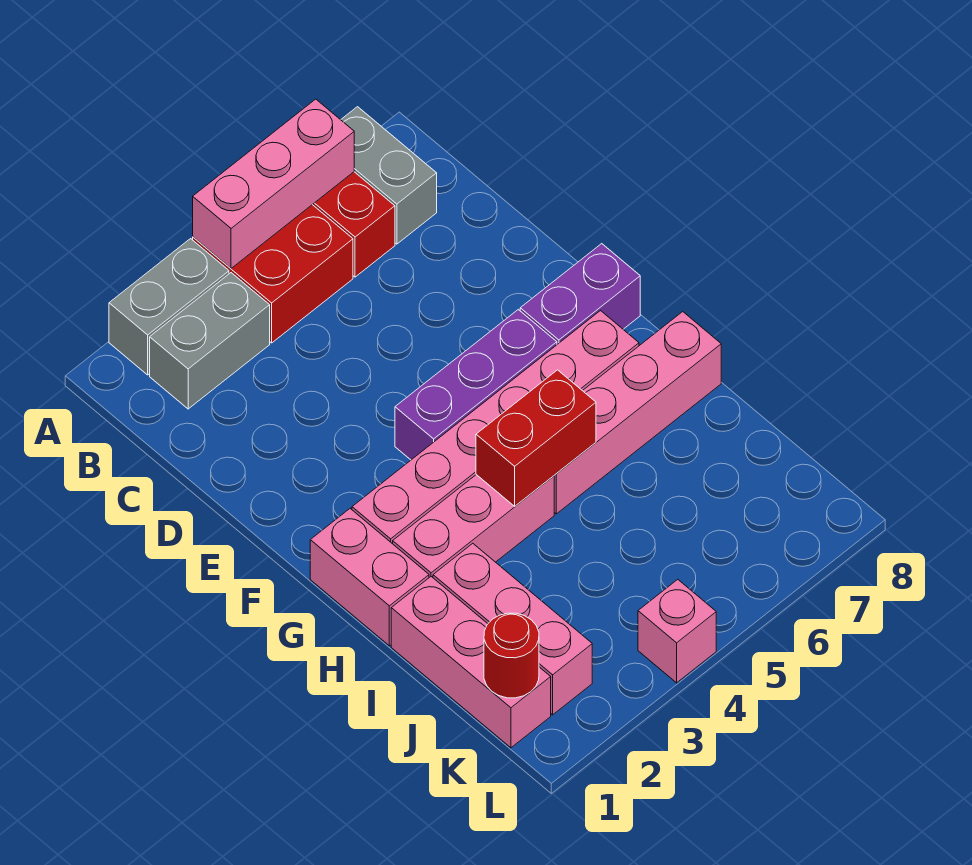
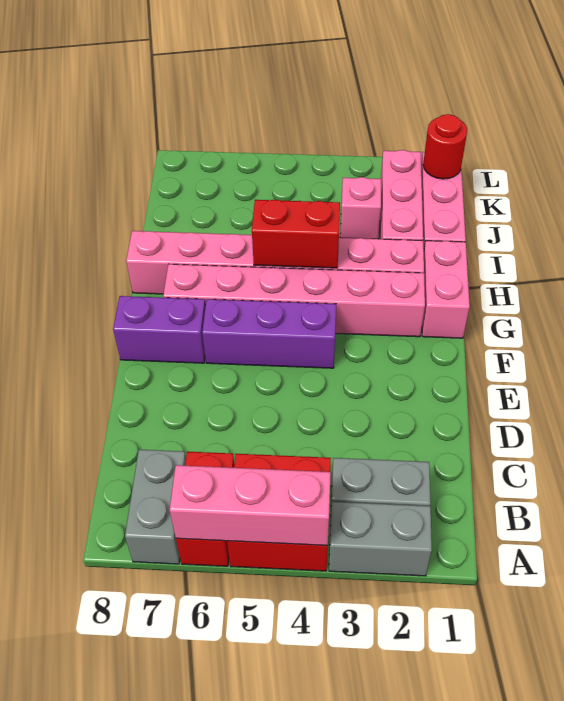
pink brick L4 level 1 -> pink brick J3 level 1

